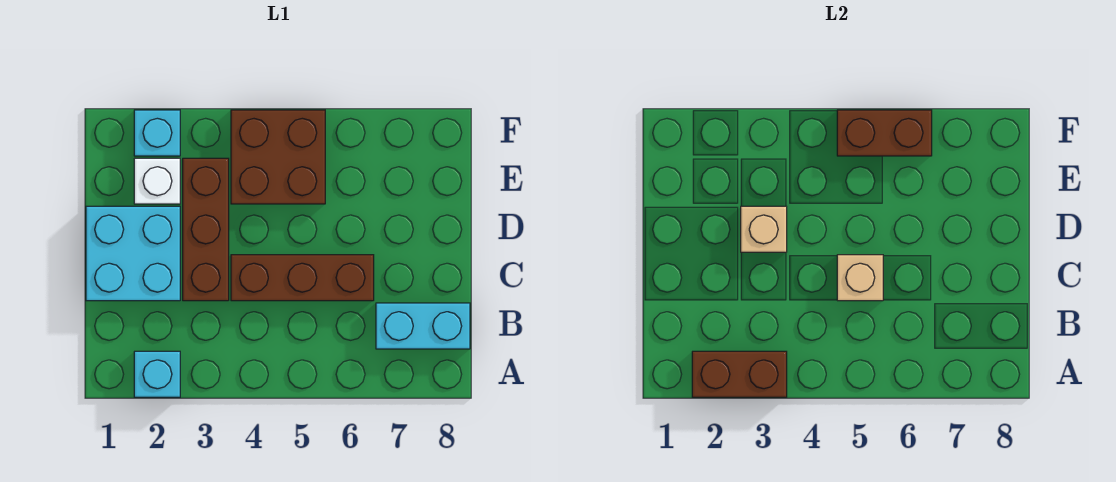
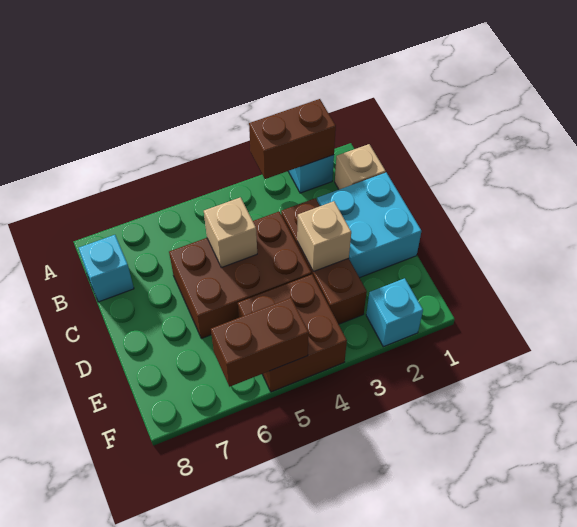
none -> tan brick B1 level 1
cyan brick B7:B8 level 1 -> cyan brick B8 level 1
brown brick C4:C6 level 1 -> brown brick C4:D6 level 1
white brick E2 level 1 -> none

